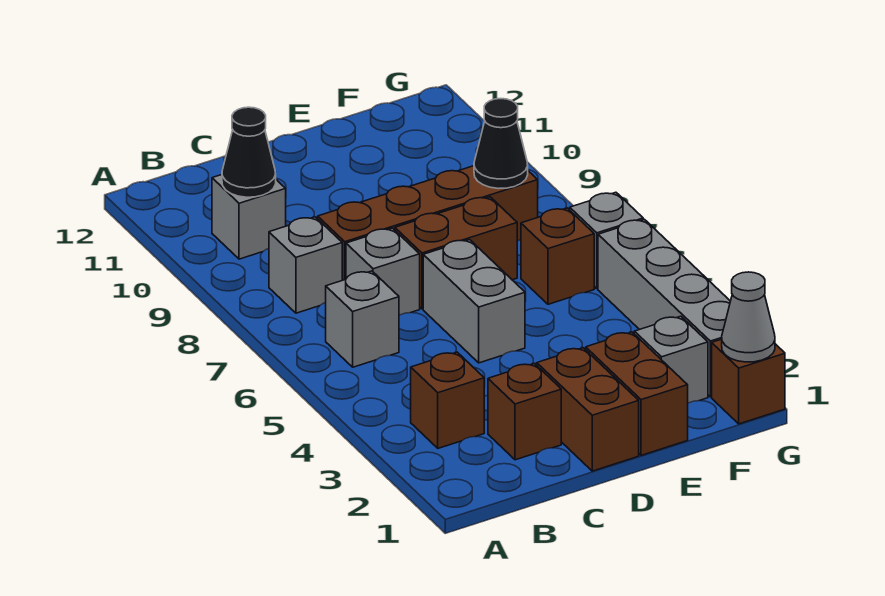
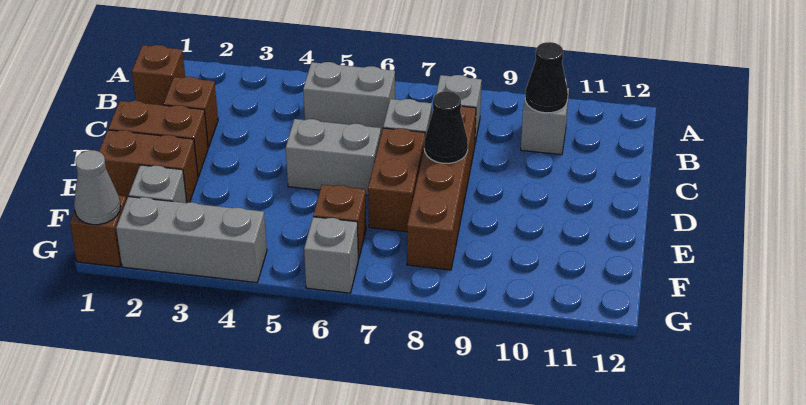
brown brick B3 level 1 -> brown brick B1 level 1
grey brick B6 level 1 -> grey brick B5:B6 level 1
black cone F8 level 2 -> black cone D8 level 2
grey brick G2:G5 level 1 -> grey brick G2:G4 level 1

